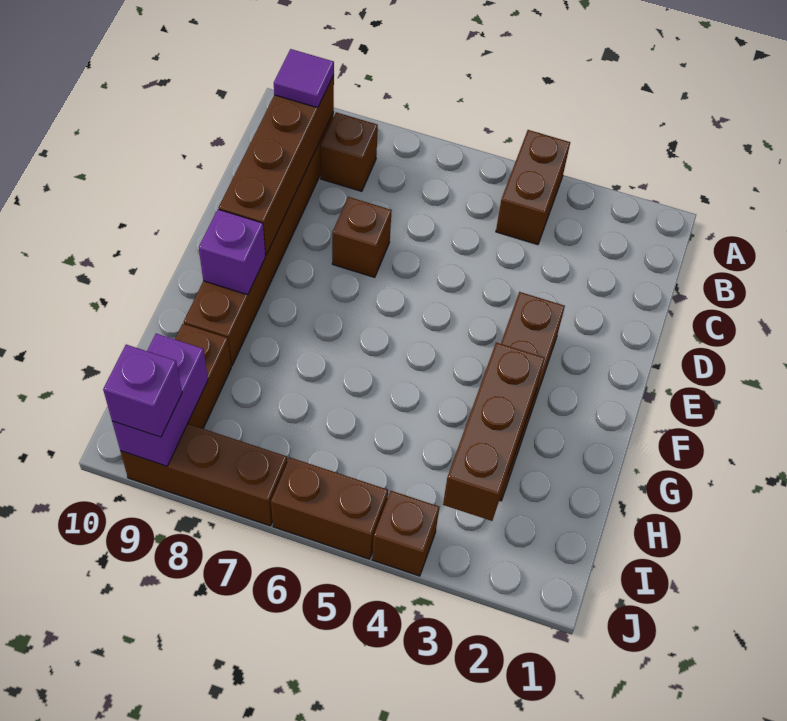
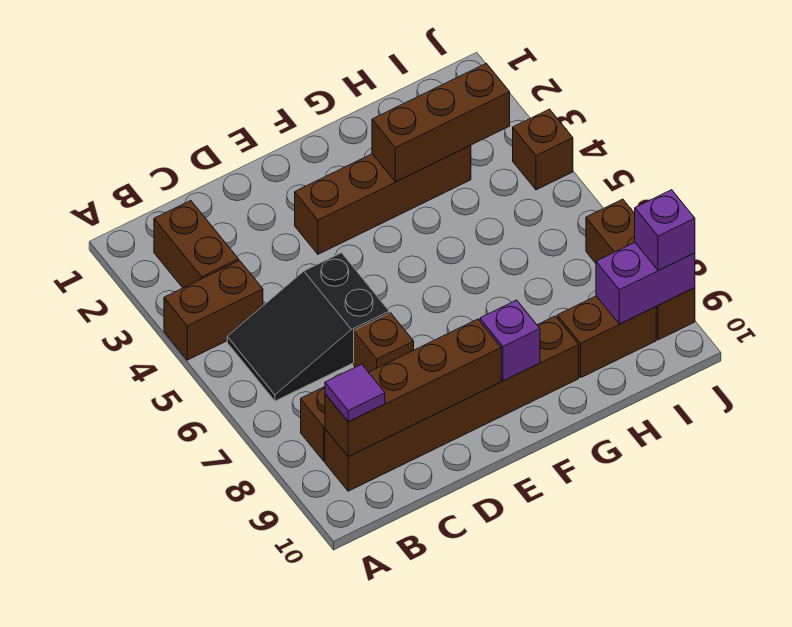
none -> black slope B5:D6 level 1 top D
brown brick J5:J6 level 1 -> brown brick B2:B3 level 1

